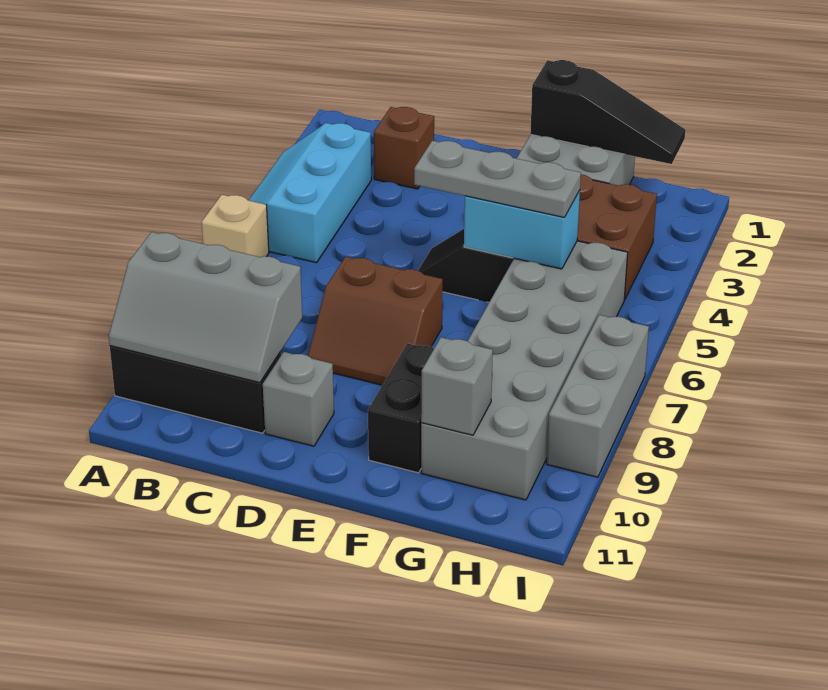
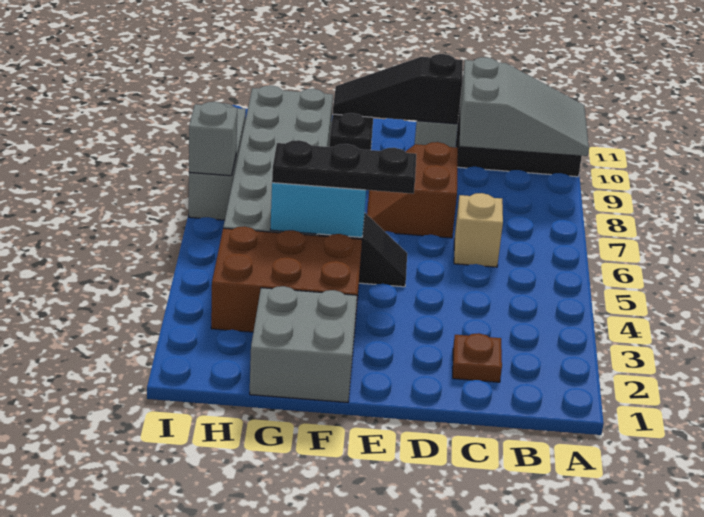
cyan slope A3:B5 level 1 top B -> none
tan brick A6 level 1 -> tan brick C6 level 1
grey slope A9:C10 level 2 top 9 -> grey slope A9:C10 level 2 top C
brown brick C2 level 1 -> brown plate C2 level 1
brown slope D7:E8 level 1 top 7 -> brown slope D7:E8 level 1 top D
grey plate E5:G5 level 3 -> black plate E5:G5 level 3
black slope F1:H1 level 2 top F -> black slope D10:F10 level 2 top D
grey brick G10 level 2 -> grey brick I7 level 2

